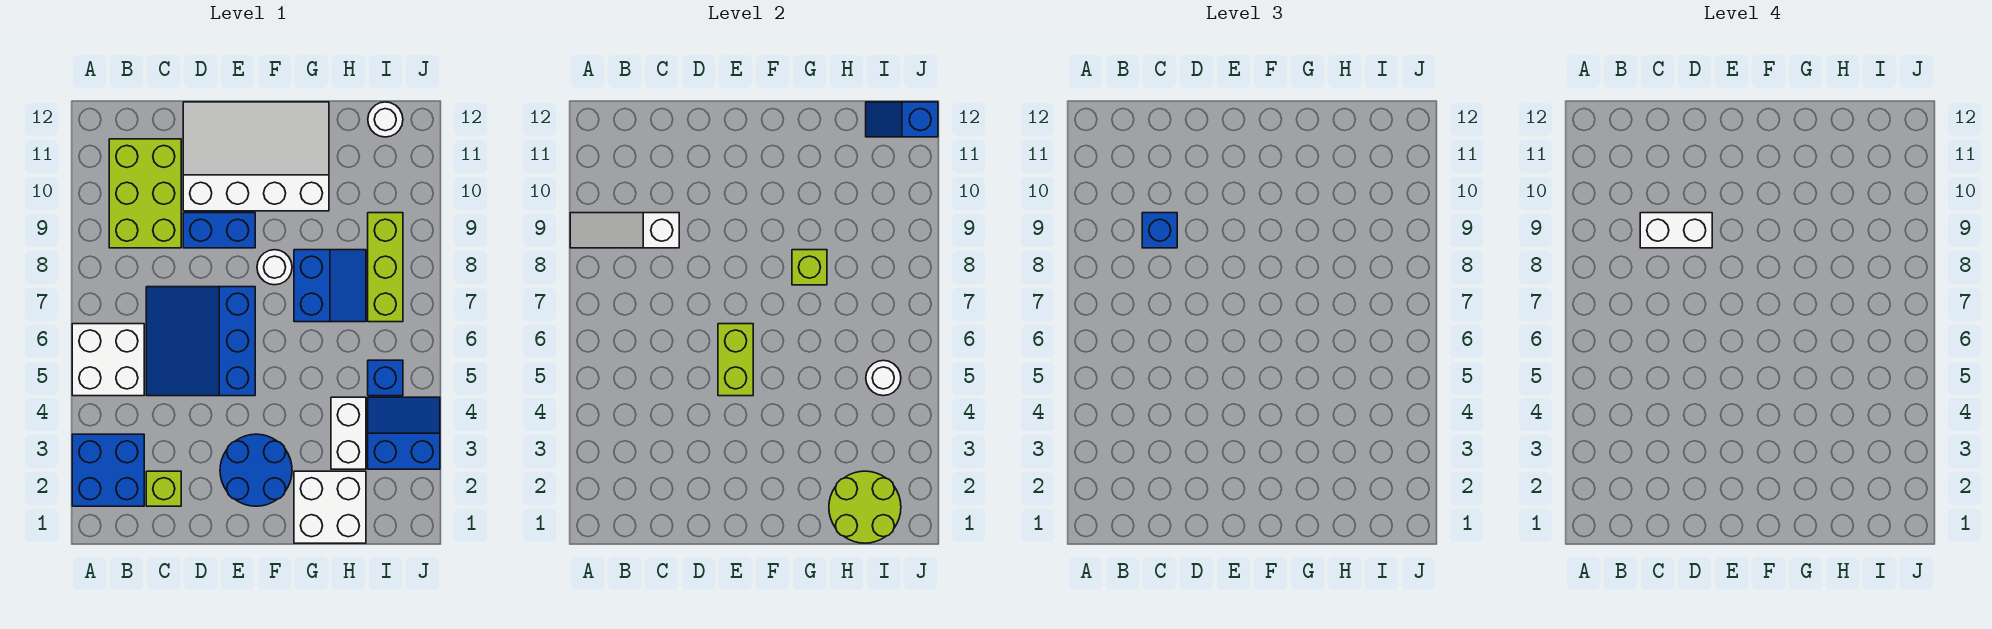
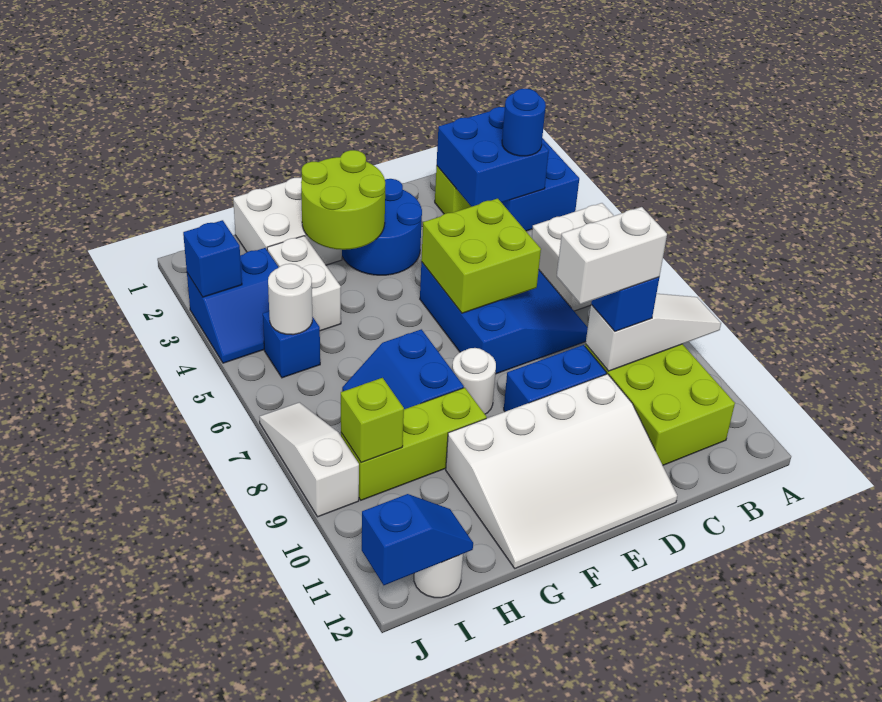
none -> blue brick B2:C3 level 2
none -> blue round brick B3 level 3
lime brick E5:E6 level 2 -> lime brick D5:E6 level 2
lime brick G8 level 2 -> lime brick I9 level 2
lime round brick H1:I2 level 2 -> lime round brick F2:G3 level 2
lime brick I7:I9 level 1 -> lime brick G9:I9 level 1
none -> blue brick J3 level 2
none -> white slope J7:J9 level 1 top 9

